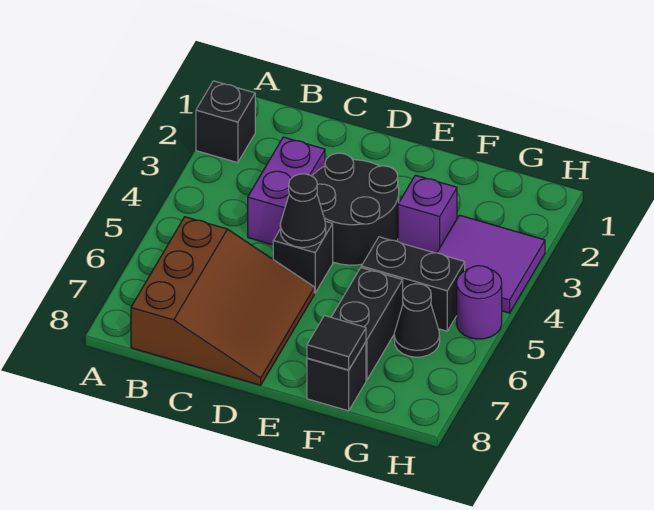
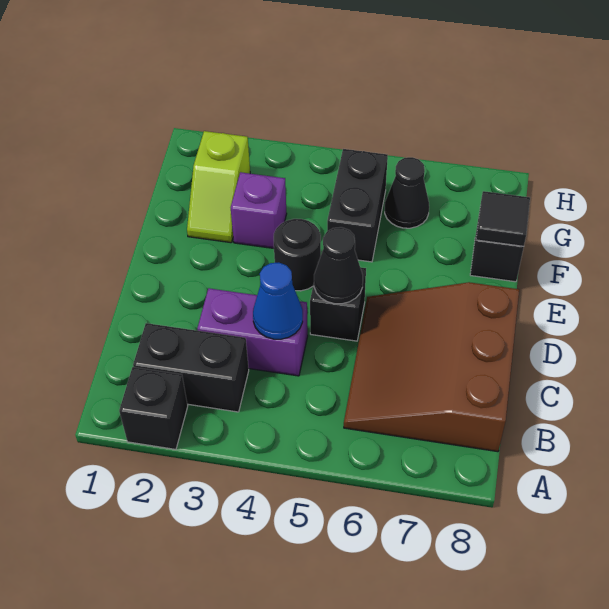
brown slope B6:D8 level 1 top B -> brown slope B6:D8 level 1 top 8
none -> blue cone C4 level 2
black round brick D3:E4 level 1 -> black round brick E4 level 1
none -> lime slope F2:G2 level 1 top G
black brick F6:F7 level 1 -> black brick B2:B3 level 1
purple tile G3:H4 level 1 -> none
purple round brick H5 level 1 -> none

